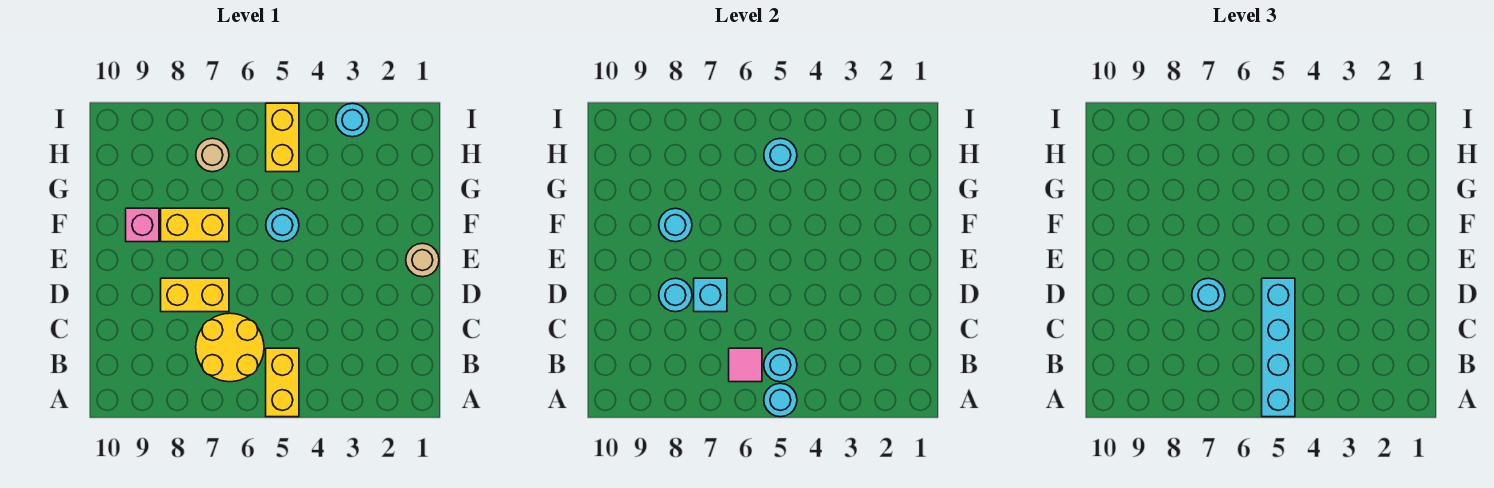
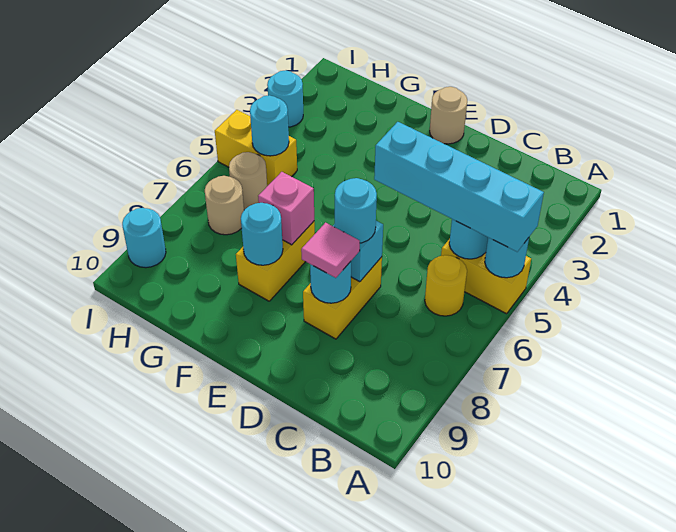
yellow round brick B6:C7 level 1 -> yellow round brick B6 level 1
pink tile B6 level 2 -> pink tile D8 level 3
cyan round brick F5 level 1 -> cyan round brick I9 level 1
pink brick F9 level 1 -> pink brick F7 level 2
none -> tan round brick H6 level 1

